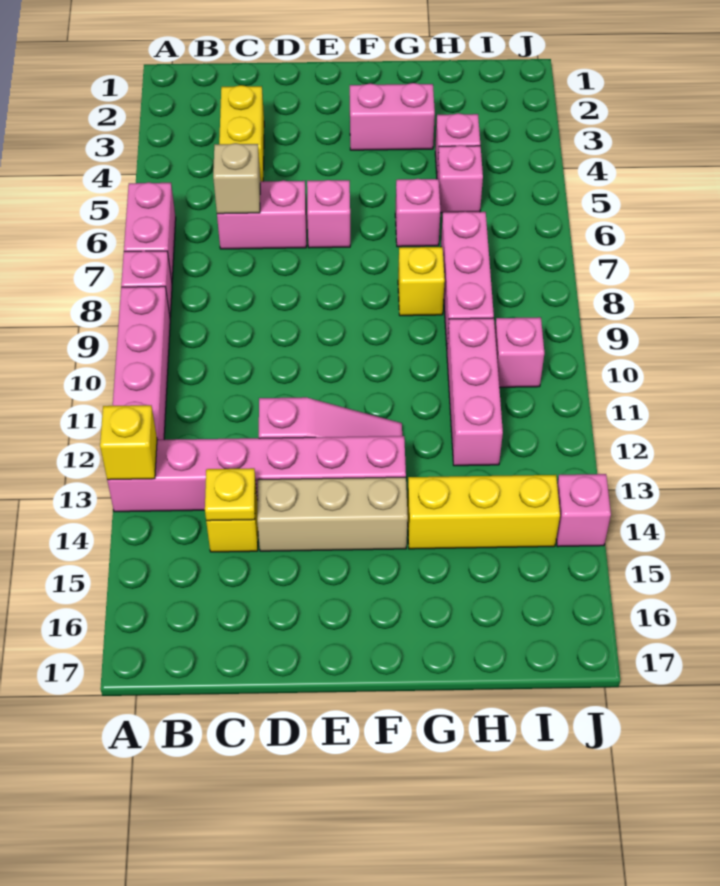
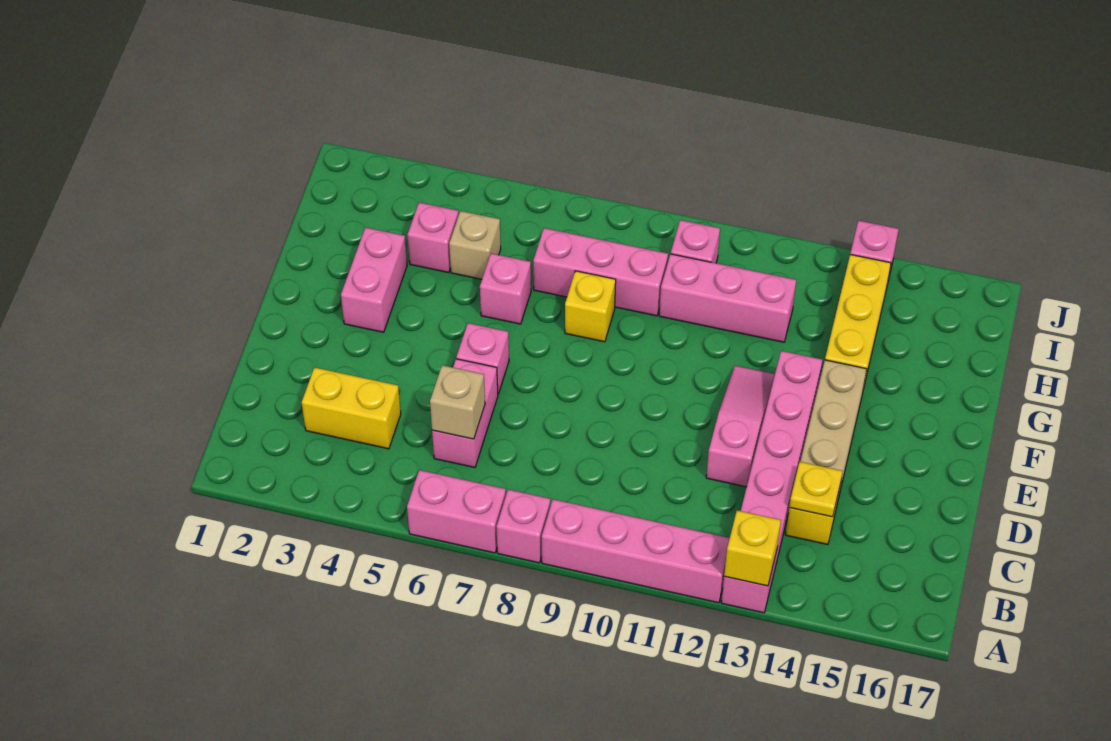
pink brick H5 level 1 -> tan brick H5 level 1

